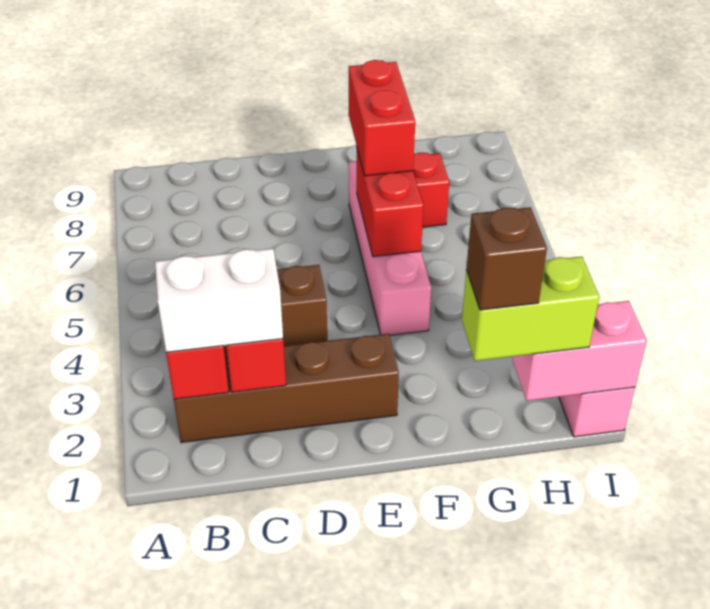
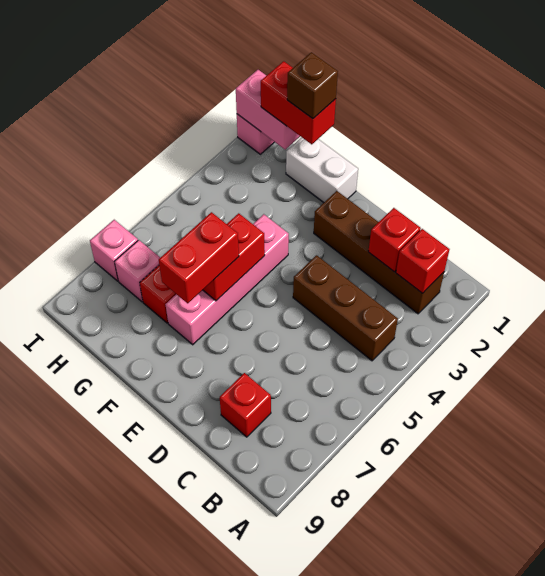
white brick B2:C2 level 3 -> white brick F1:G1 level 1
none -> red brick C8 level 1
lime brick G1:H1 level 3 -> red brick G1:H1 level 3
none -> pink brick H7 level 1
none -> pink brick I7 level 1

